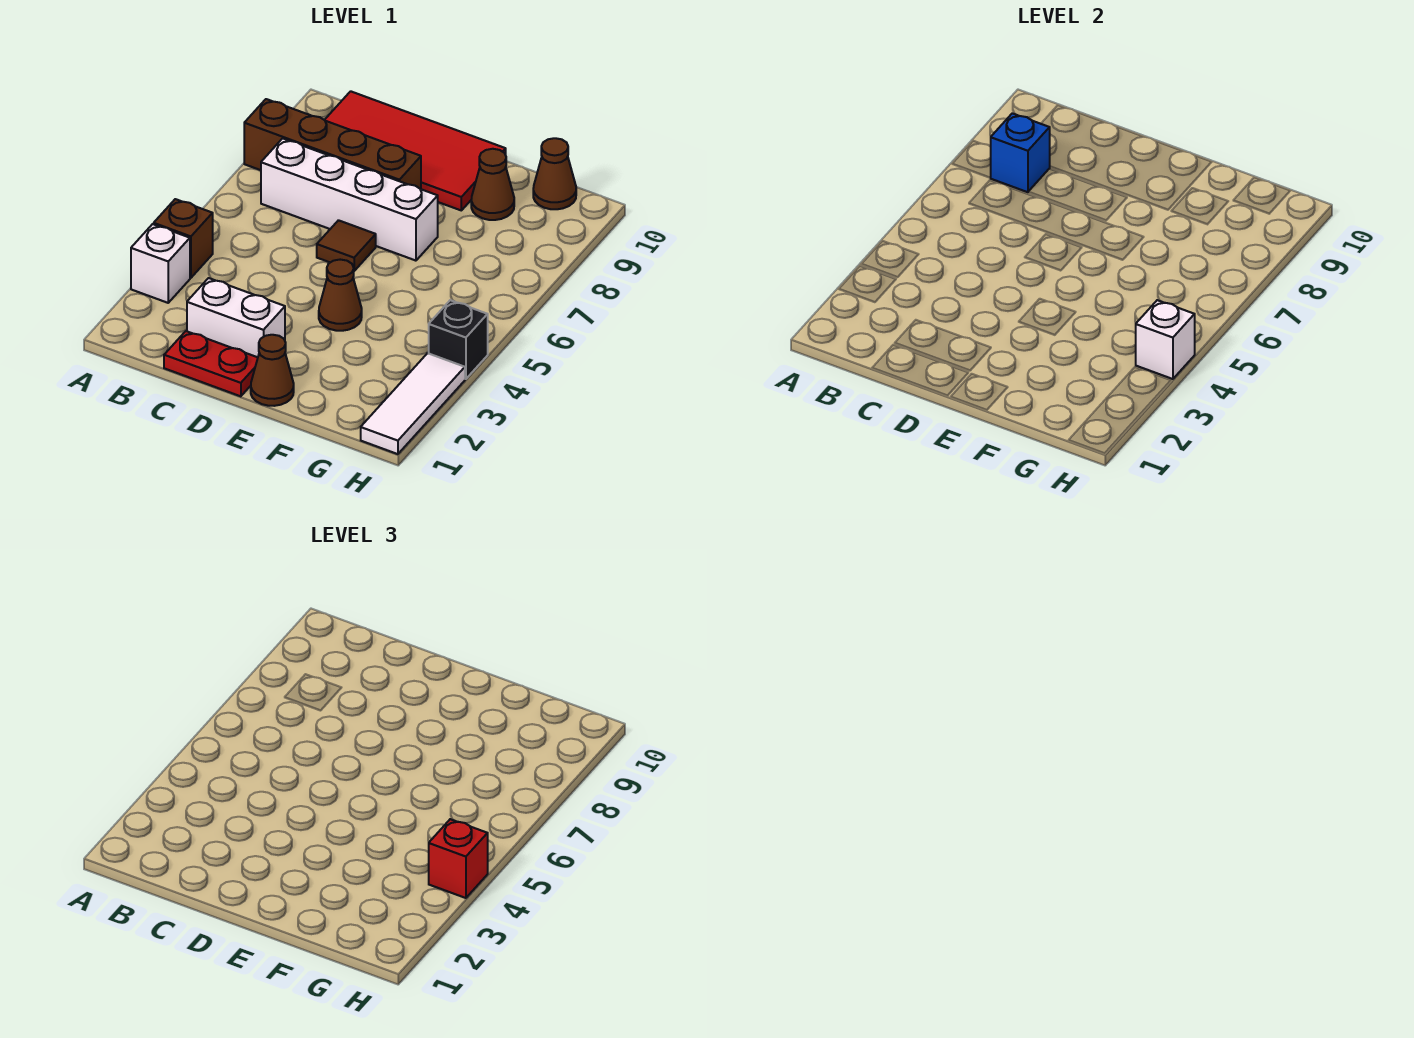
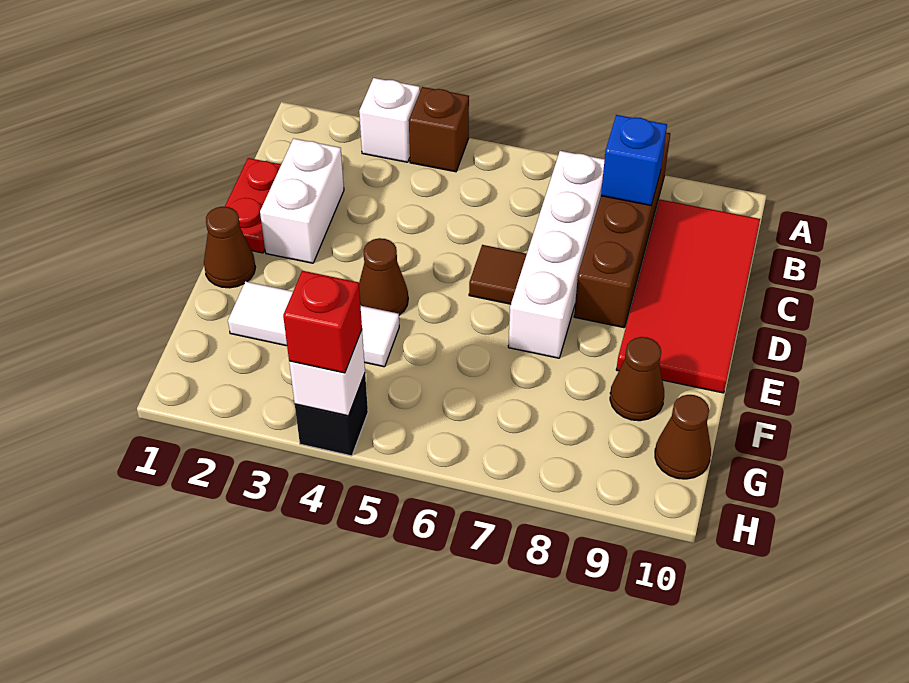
white tile H1:H3 level 1 -> white tile F2:F4 level 1

